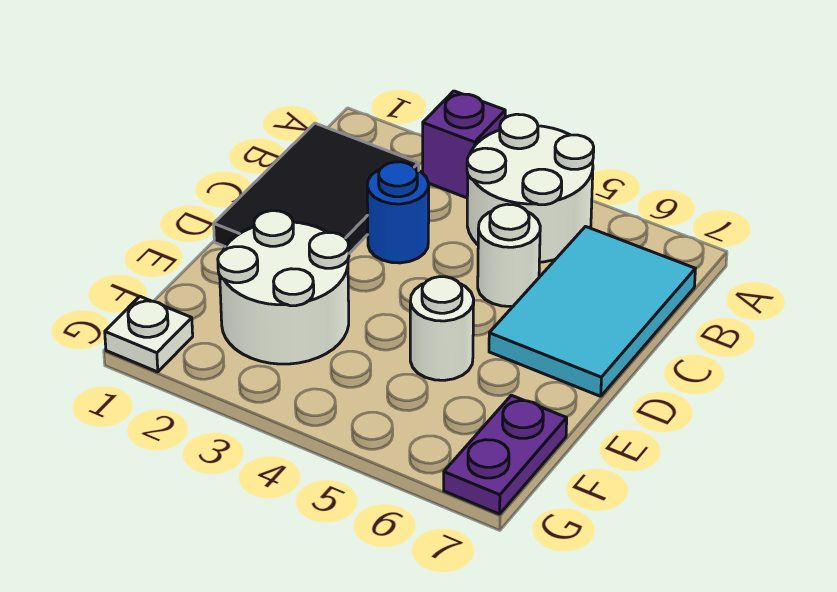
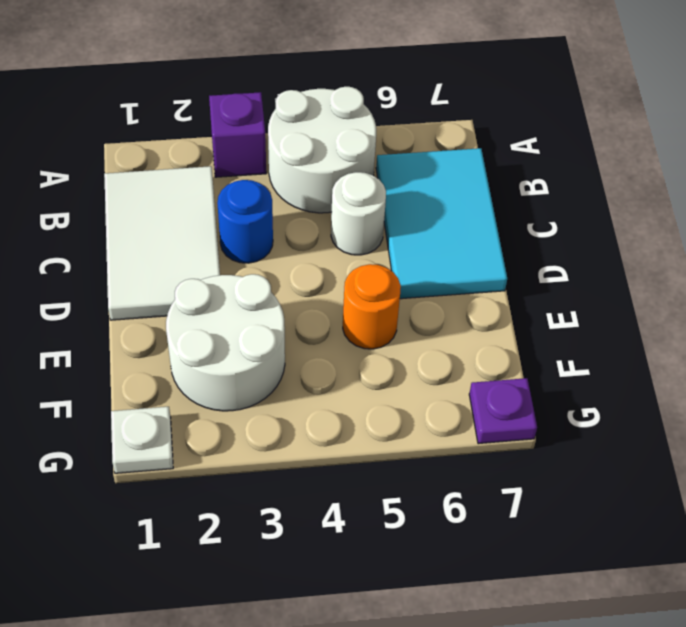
black tile B1:D2 level 1 -> white tile B1:D2 level 1
white round brick E5 level 1 -> orange round brick E5 level 1
purple plate F7:G7 level 1 -> purple plate G7 level 1

